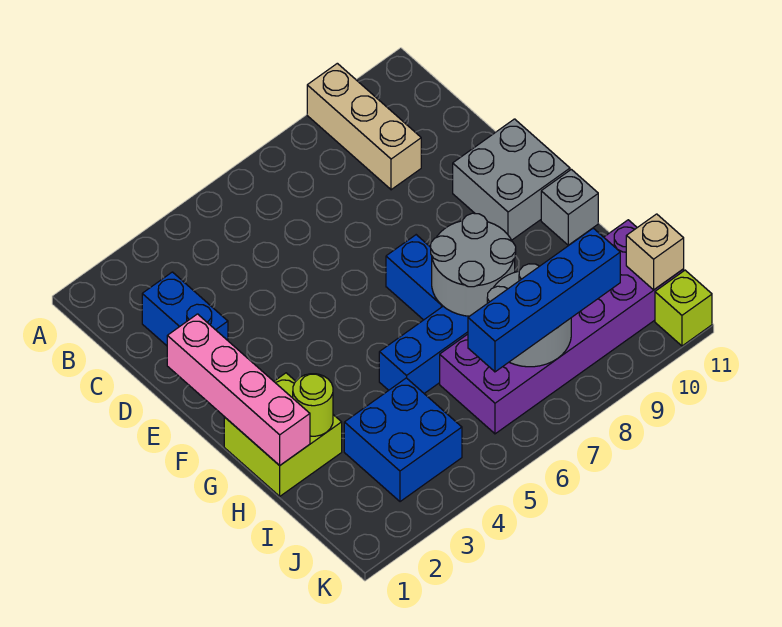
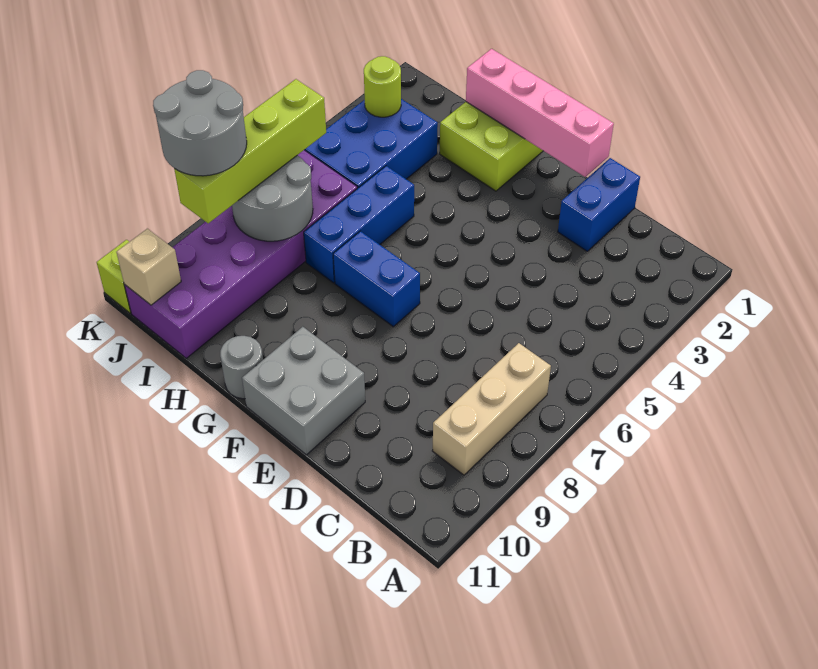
tan brick A9:C9 level 1 -> tan brick B7:B9 level 1
blue brick C2:D2 level 1 -> blue brick D1:D2 level 1
grey round brick G7:H8 level 2 -> grey round brick J8:K9 level 4
grey brick G11 level 1 -> grey round brick G11 level 1
lime round brick H2 level 2 -> lime round brick J3 level 2
blue brick I3:J4 level 1 -> blue brick I3:J5 level 1
blue brick J6:J9 level 3 -> lime brick J6:J9 level 3

